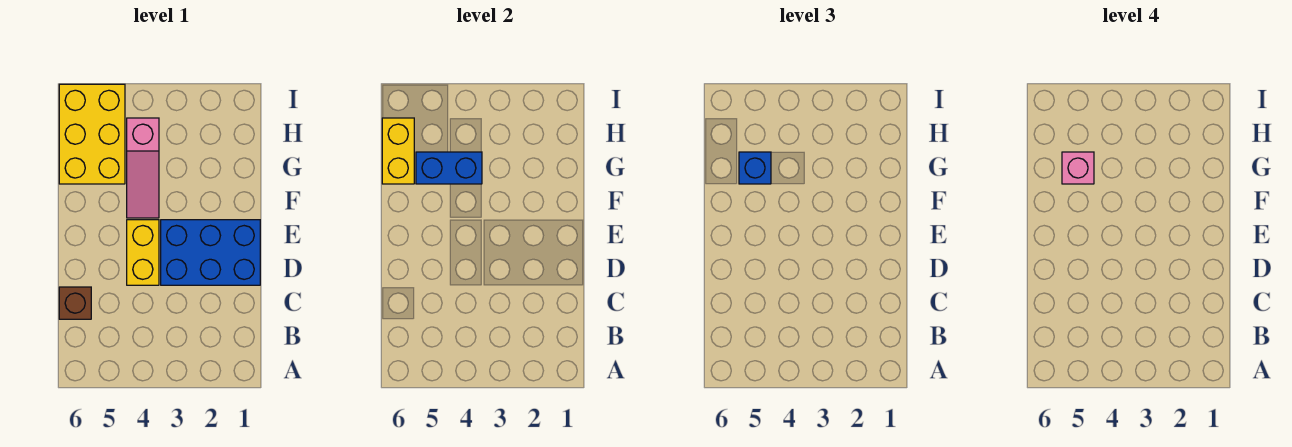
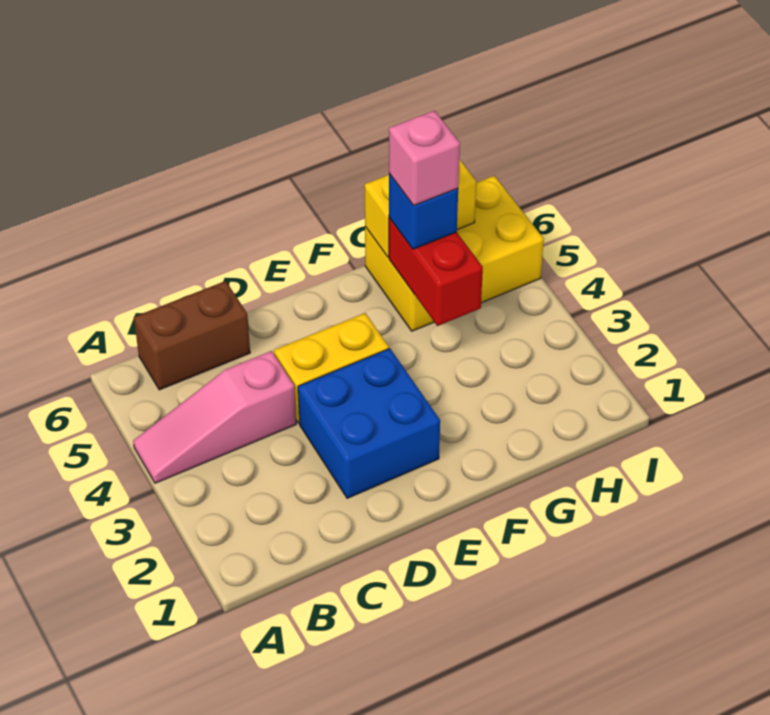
brown brick C6 level 1 -> brown brick B6:C6 level 1
blue brick D1:E3 level 1 -> blue brick D2:E3 level 1
pink slope F4:H4 level 1 top H -> pink slope A4:C4 level 1 top C
blue brick G4:G5 level 2 -> red brick G4:G5 level 2

